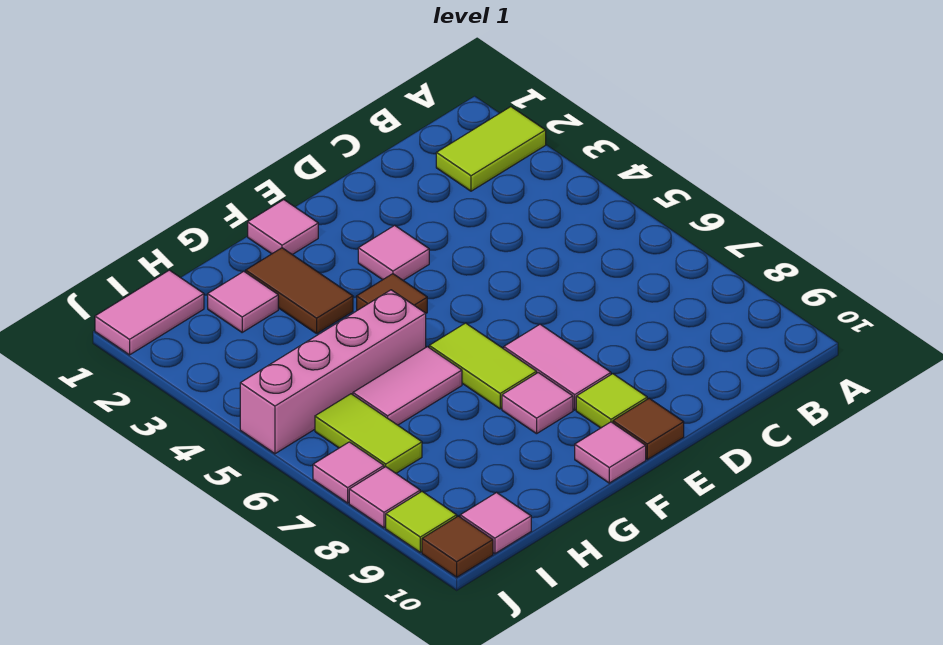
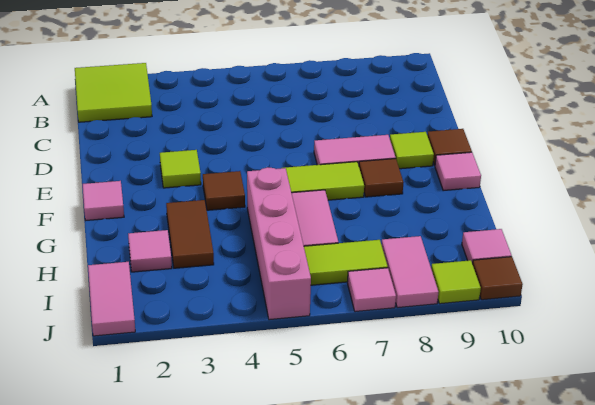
lime tile A2:B2 level 1 -> lime tile A1:B2 level 1
pink tile E3 level 1 -> lime tile E3 level 1
pink tile F8 level 1 -> brown tile F8 level 1
brown tile G2:G3 level 1 -> brown tile G3:H3 level 1
pink tile J8 level 1 -> pink tile I8:J8 level 1

